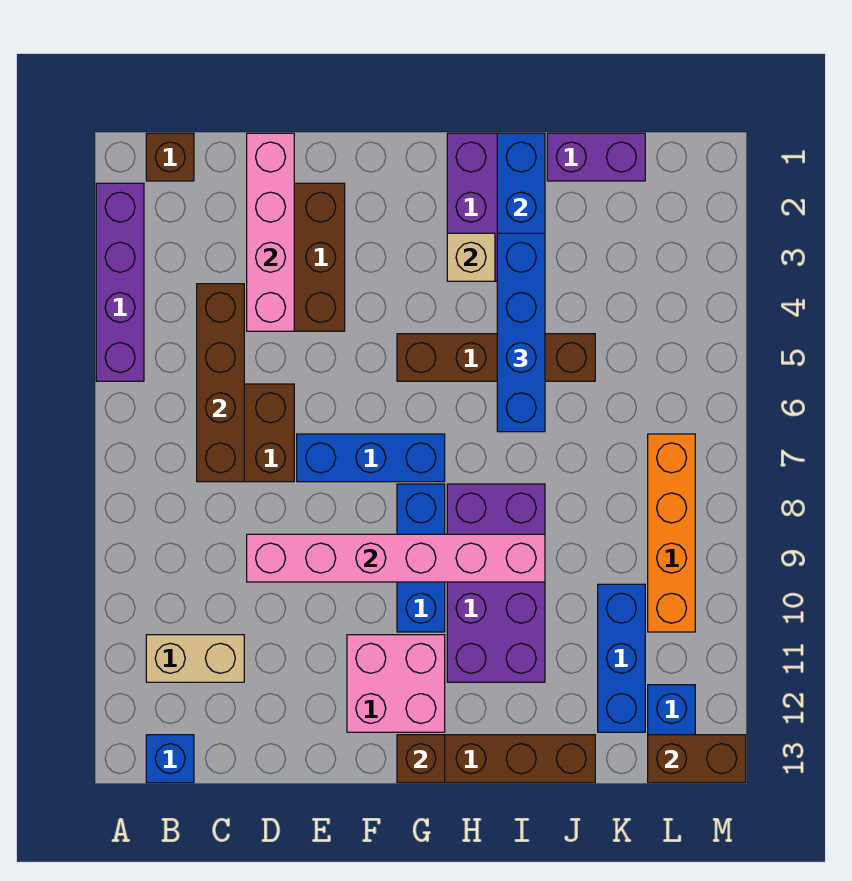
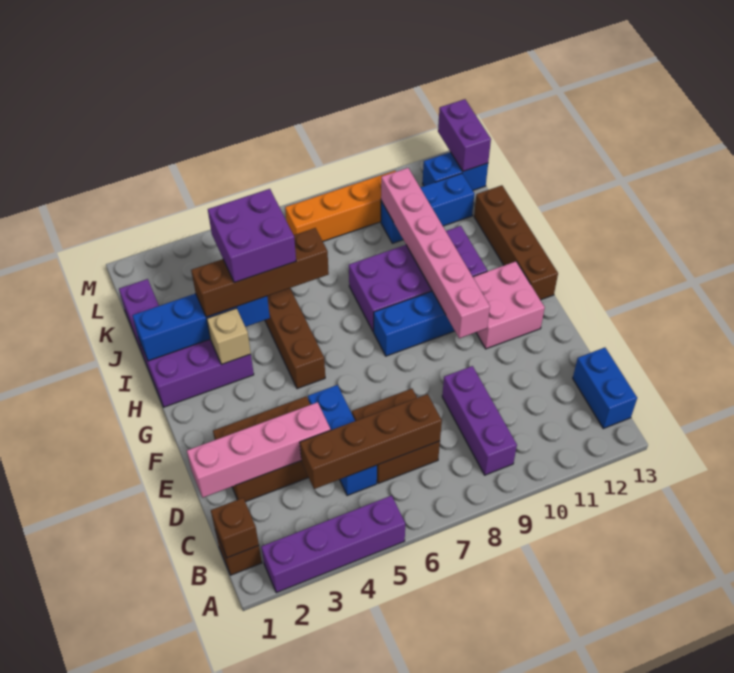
none -> purple brick B9:D9 level 1
tan brick B11:C11 level 1 -> none
blue brick B13 level 1 -> blue brick B13:C13 level 1
pink brick D9:I9 level 2 -> pink brick F10:K10 level 2
blue brick E7:G7 level 1 -> blue brick C5:E5 level 1
brown brick G13 level 2 -> brown brick B1 level 2
blue brick I3:I6 level 3 -> brown brick I3:I6 level 3
none -> purple brick I4:J5 level 4
brown brick L13:M13 level 2 -> purple brick L13:M13 level 2

